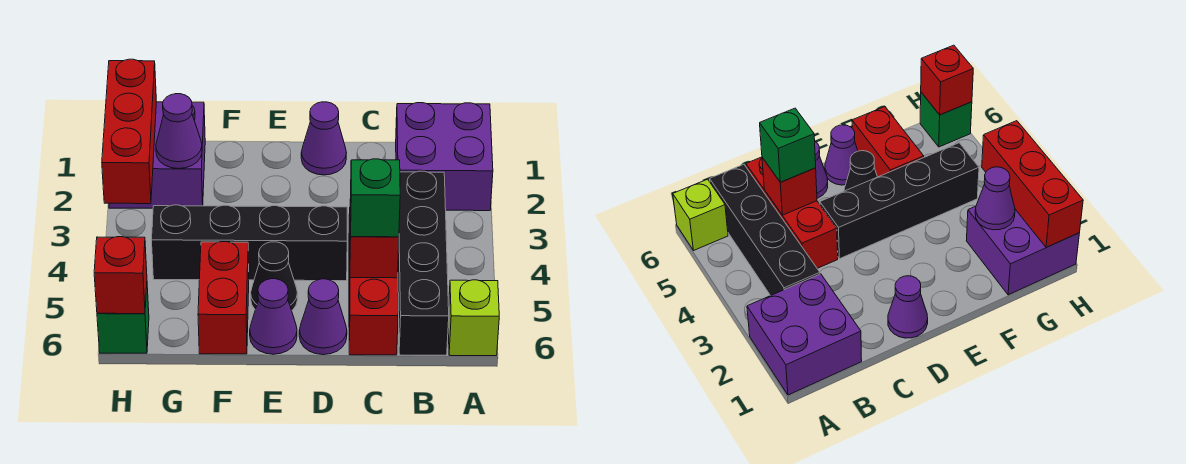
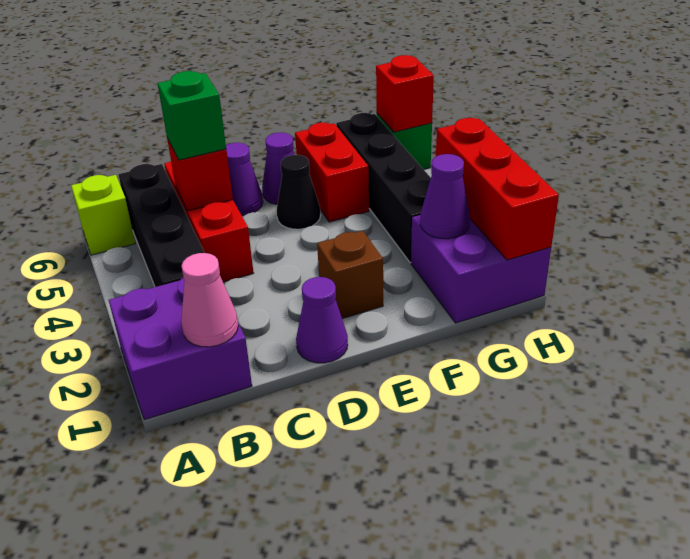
none -> pink cone B1 level 2
black brick D4:G4 level 1 -> black brick G3:G6 level 1
none -> brown brick E2 level 1

